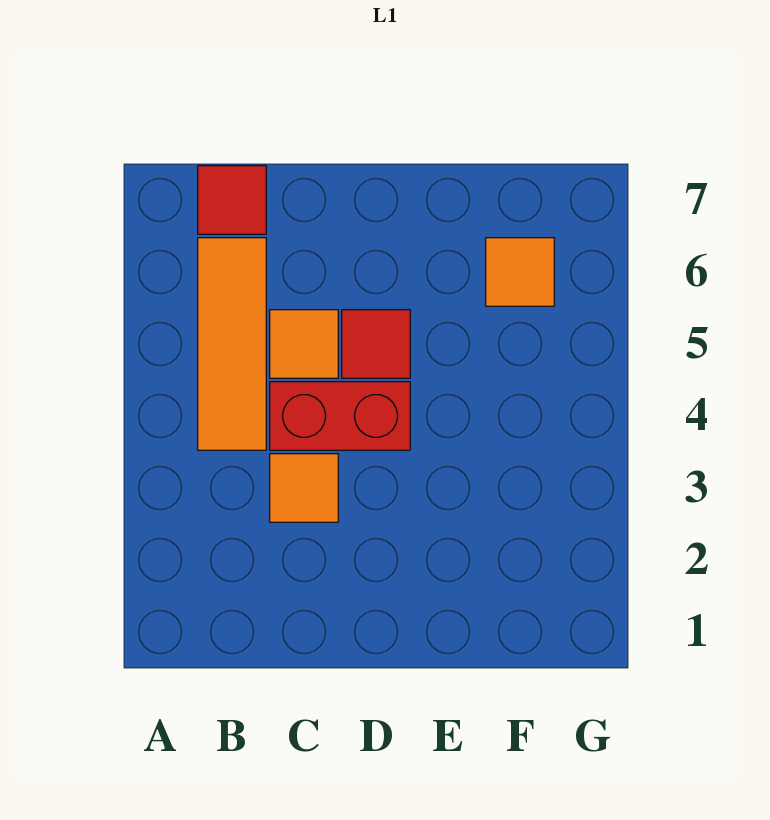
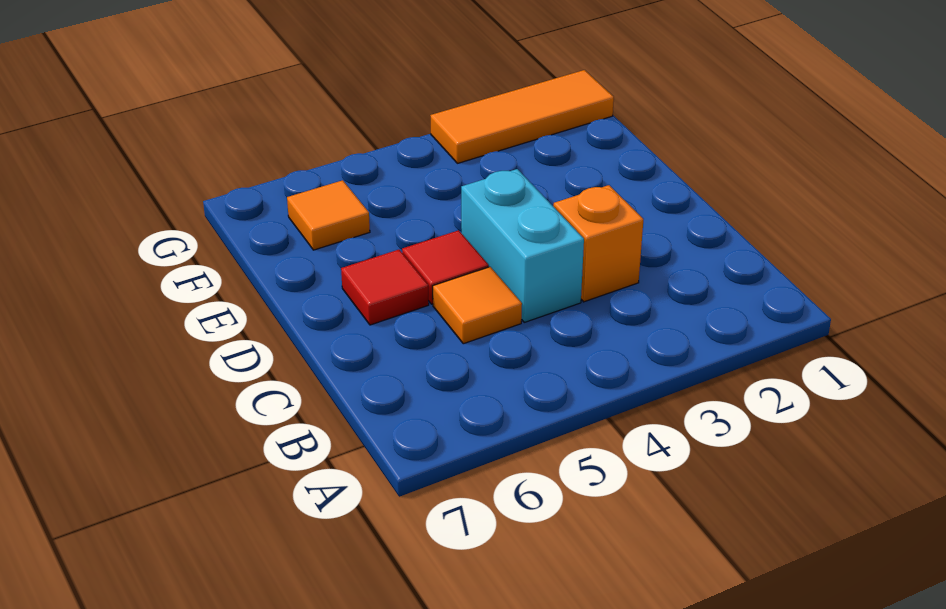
orange tile B4:B6 level 1 -> orange tile G1:G3 level 1
red tile B7 level 1 -> red tile D6 level 1
orange tile C3 level 1 -> orange brick C3 level 1
red brick C4:D4 level 1 -> cyan brick C4:D4 level 1

